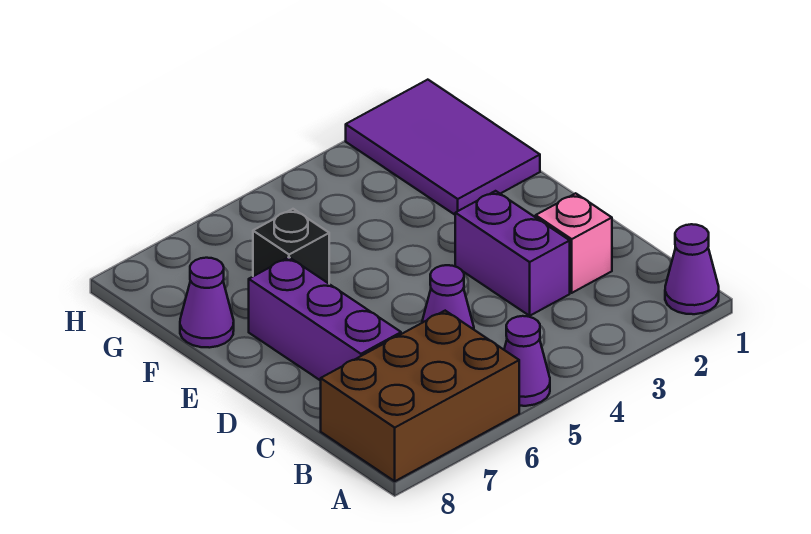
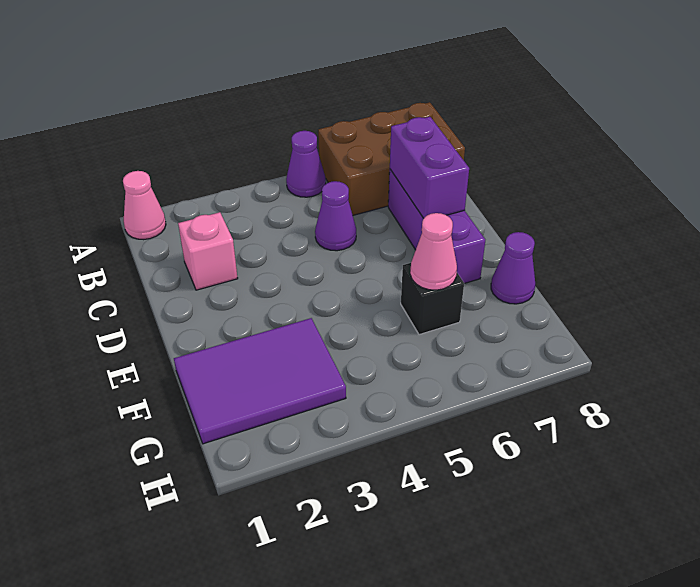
purple cone A1 level 1 -> pink cone A1 level 1
purple brick C3:D3 level 1 -> purple brick C7:D7 level 2
purple tile F1:H2 level 1 -> purple tile F1:G3 level 1
none -> pink cone F6 level 2

